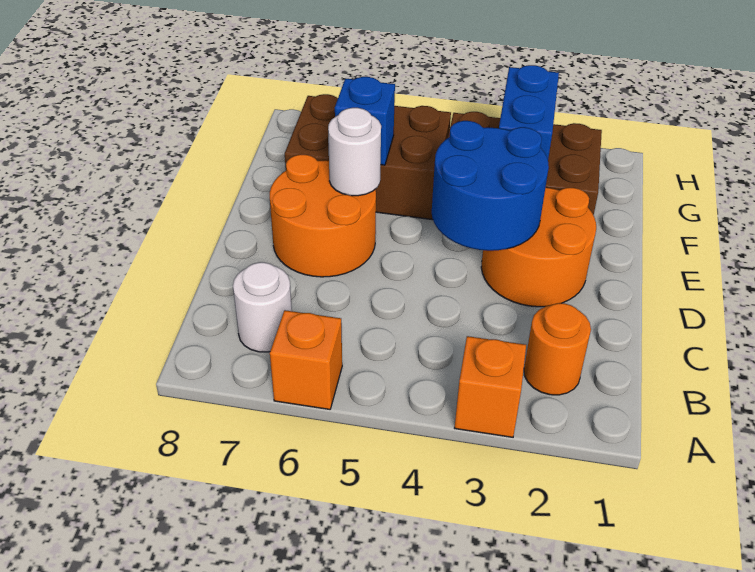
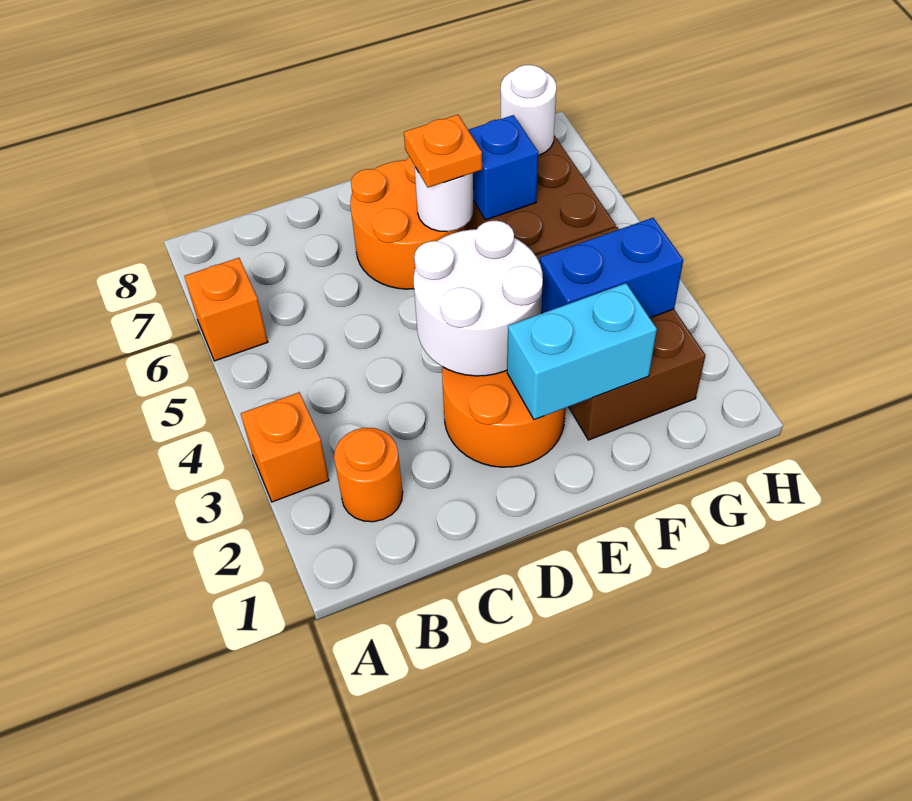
white round brick B7 level 1 -> white round brick G7 level 2
blue round brick D3:E4 level 2 -> white round brick D3:E4 level 2
none -> cyan brick E2:F2 level 2
none -> orange plate E6 level 3

